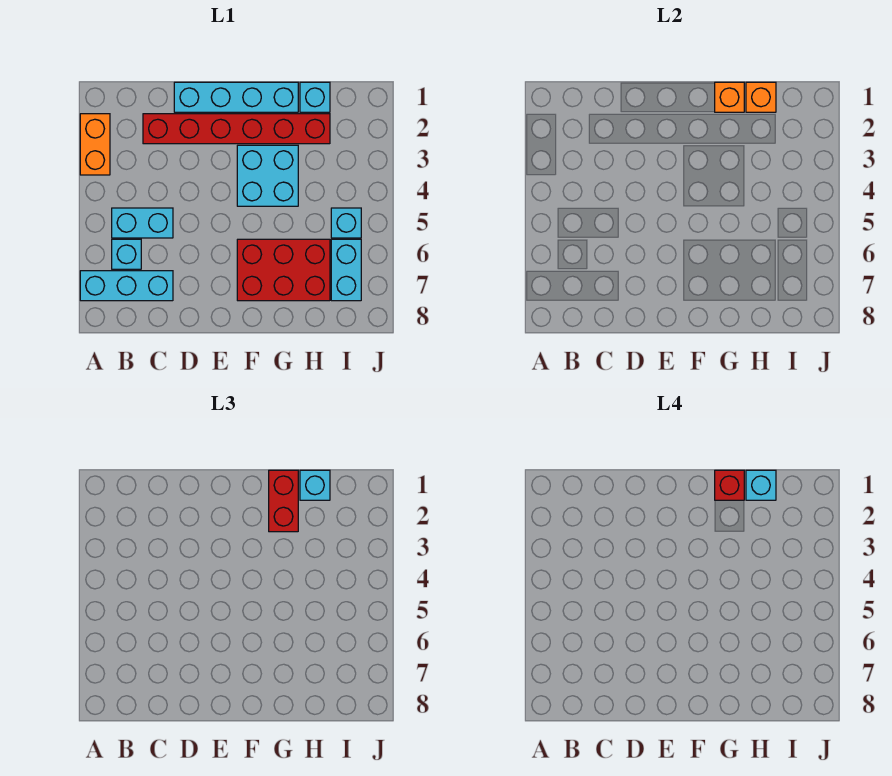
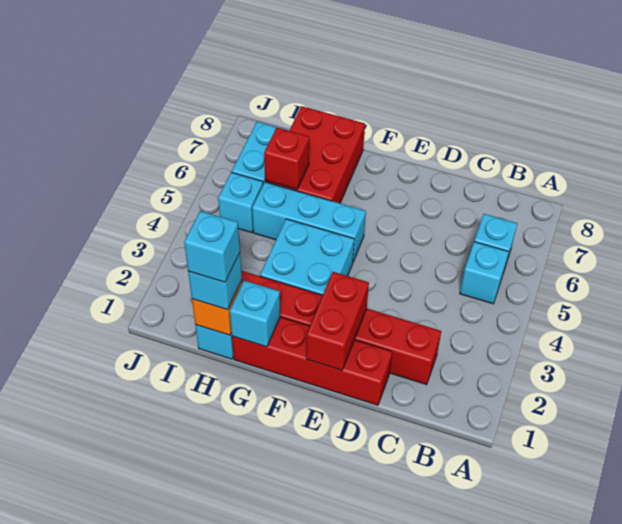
orange brick A2:A3 level 1 -> none
cyan brick A7:C7 level 1 -> cyan brick F5:H5 level 1
cyan brick B5:C5 level 1 -> cyan brick B5 level 1
cyan brick D1:G1 level 1 -> red brick D1:G1 level 1
red brick F6:H7 level 1 -> red brick G6:H8 level 1
orange brick G1 level 2 -> cyan brick G1 level 2
red brick G1:G2 level 3 -> red brick E1:E2 level 2
red brick G1 level 4 -> red brick H6 level 2

